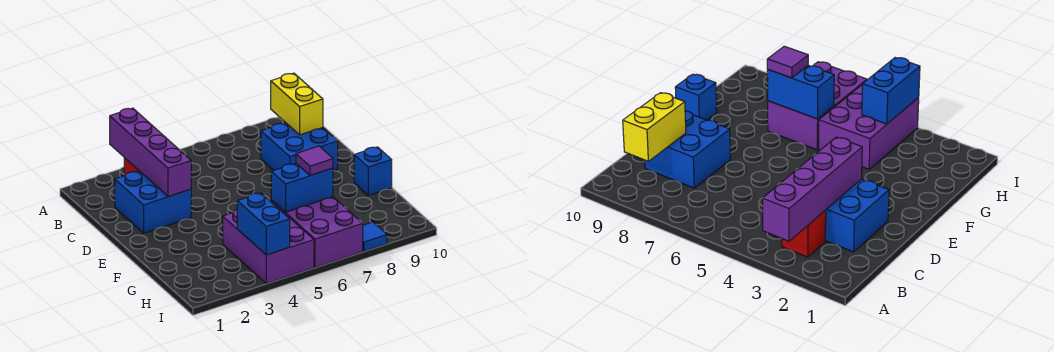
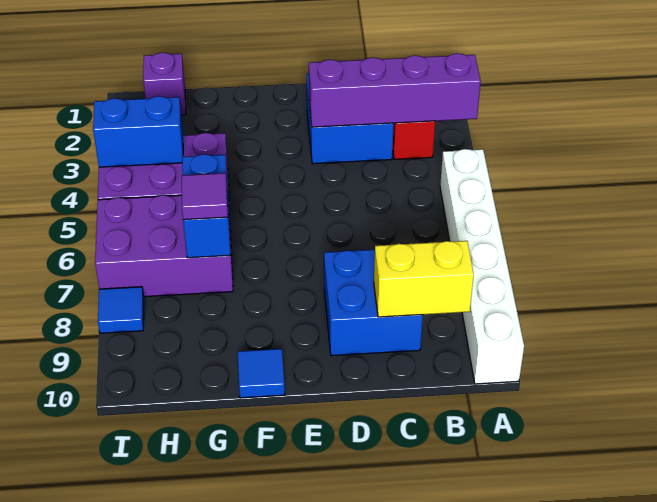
none -> white brick A5:A10 level 1
blue brick F10 level 1 -> blue tile F10 level 1
none -> purple brick H1 level 1

